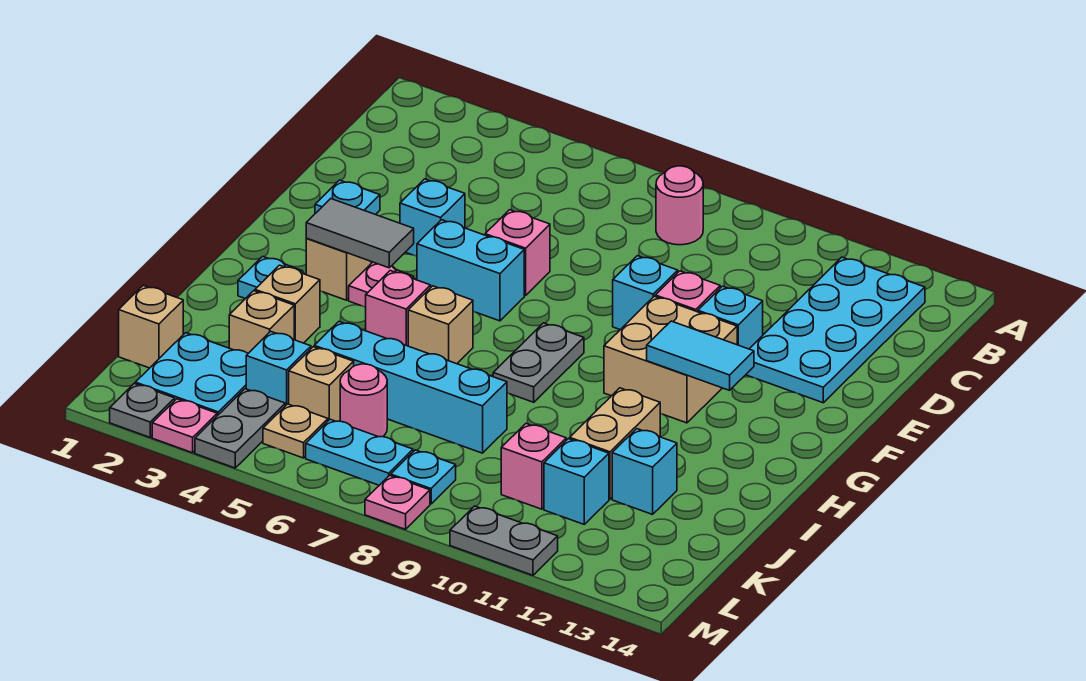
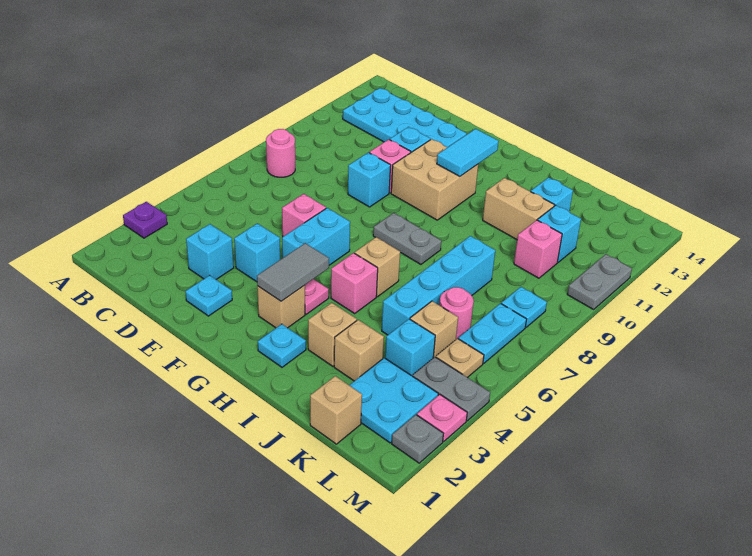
none -> purple plate A3 level 1
none -> cyan brick D3 level 1
pink plate M8 level 1 -> none

